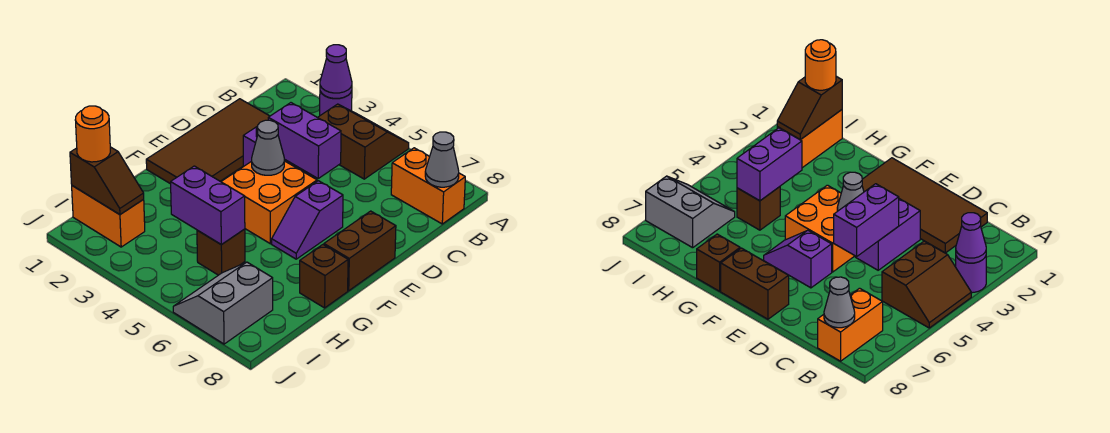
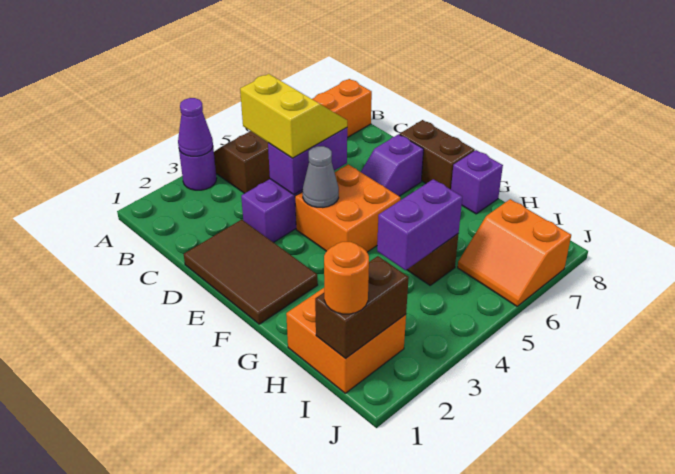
grey cone B8 level 2 -> none
brown tile C1:F2 level 1 -> brown tile D1:F2 level 1
none -> yellow slope C4:D5 level 3 top 4
purple slope E6:F6 level 1 top E -> purple slope E6:E7 level 1 top 7
brown brick G8 level 1 -> purple brick G8 level 1
orange brick I1:I2 level 1 -> orange brick H1:I2 level 1
brown slope I1:I2 level 2 top 1 -> brown brick I1:I2 level 2
grey slope I6:J7 level 1 top 7 -> orange slope I6:J7 level 1 top 7

